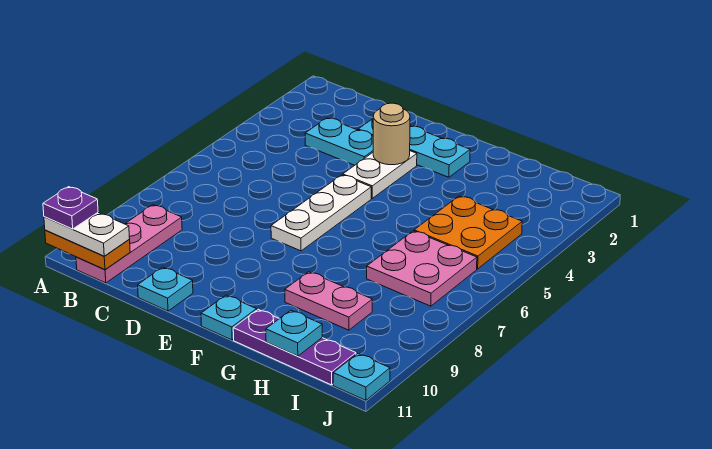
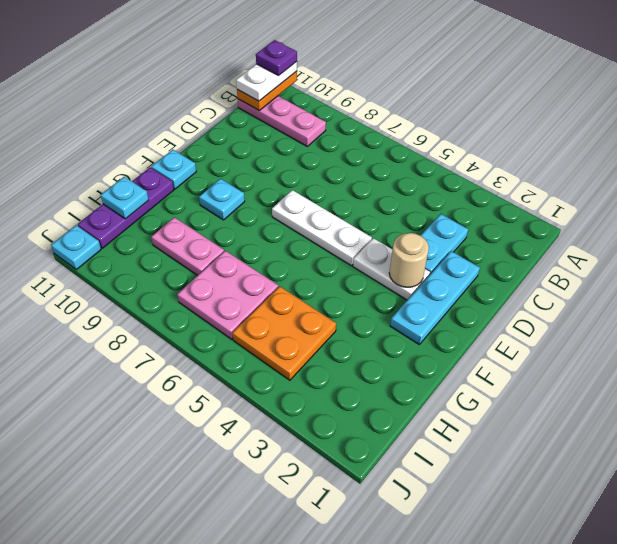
cyan plate D11 level 1 -> cyan plate F9 level 1
pink plate G9:H9 level 1 -> pink plate H8:H9 level 1

